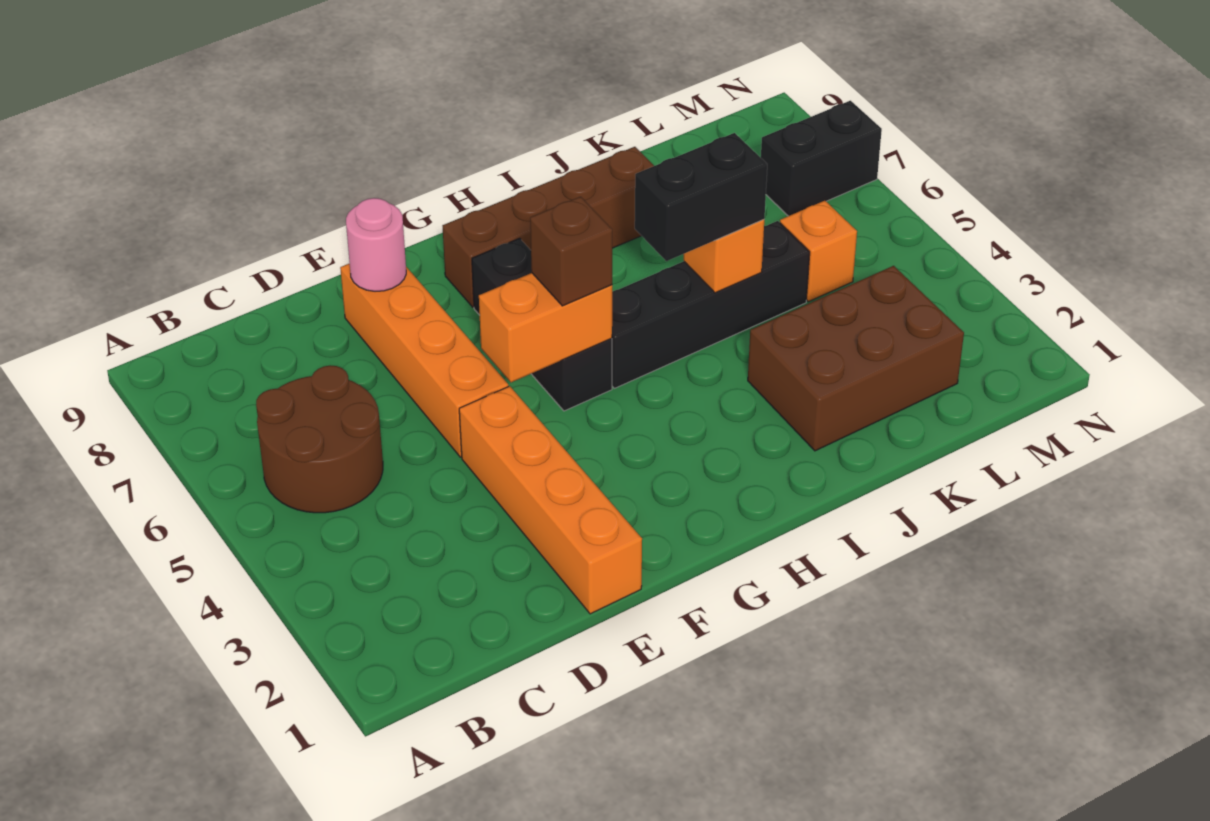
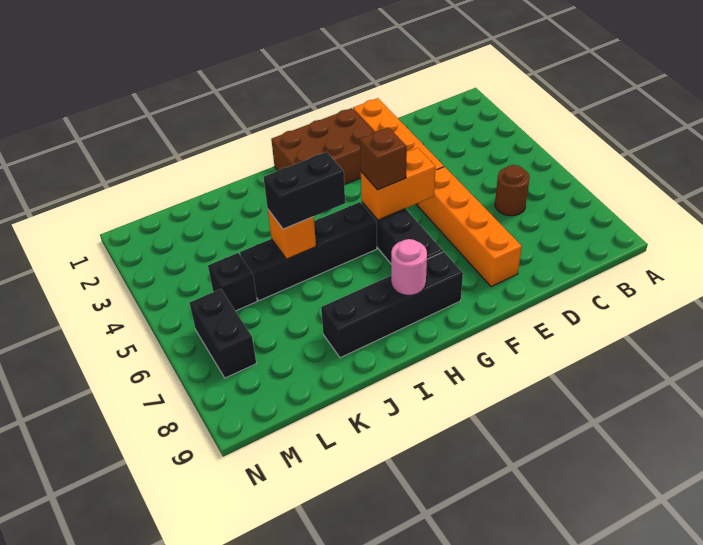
brown round brick B5:C6 level 1 -> brown round brick C6 level 1
pink round brick E8 level 2 -> pink round brick H8 level 2
brown brick G8:J8 level 1 -> black brick G8:J8 level 1
brown brick J2:L3 level 1 -> brown brick F1:H2 level 1
orange brick L5 level 1 -> black brick L5 level 1
black brick M7:N7 level 1 -> black brick M6:M7 level 1

